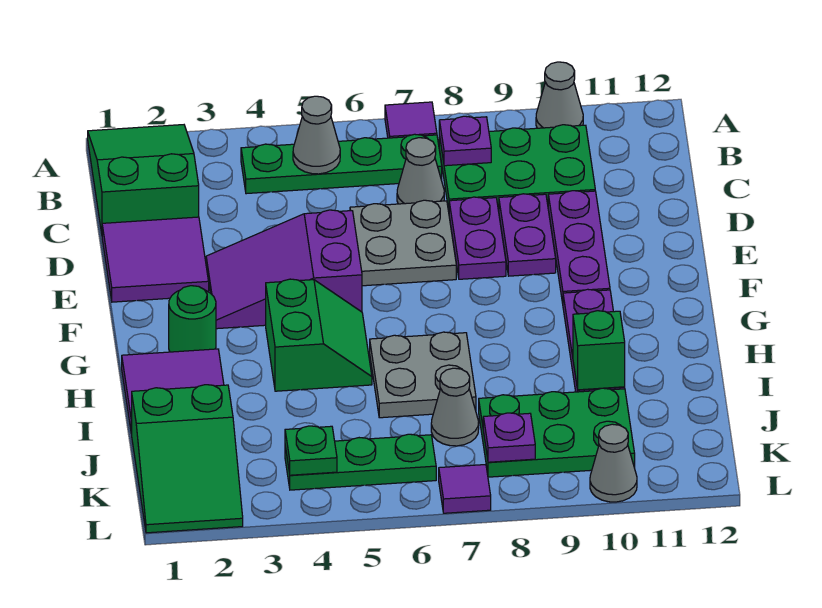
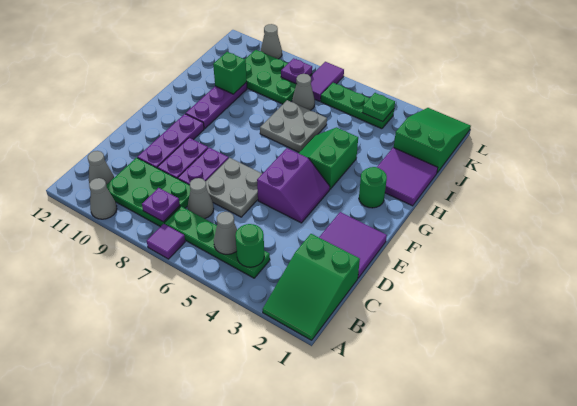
none -> green round brick B4 level 2
none -> grey cone B11 level 1
purple slope E3:F5 level 1 top 5 -> purple slope E4:F5 level 1 top 5
purple tile L7 level 1 -> purple tile K7:L7 level 1

